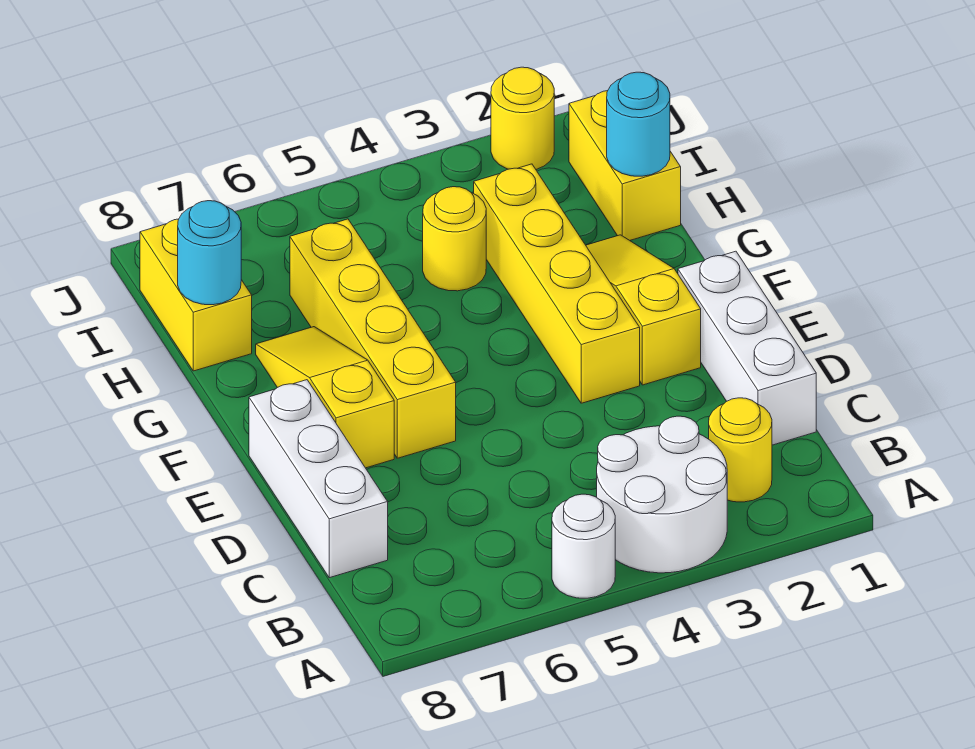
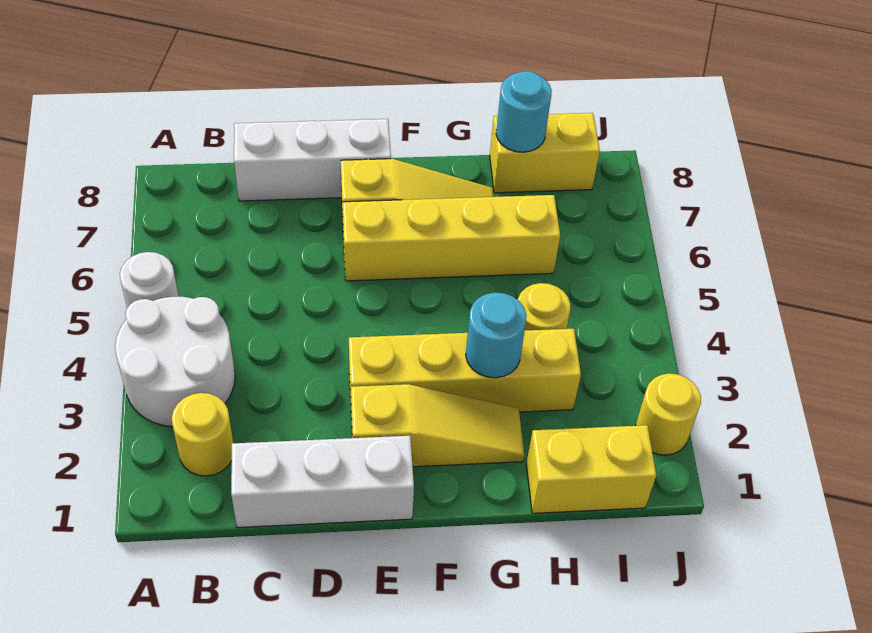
cyan round brick H1 level 2 -> cyan round brick G3 level 2

